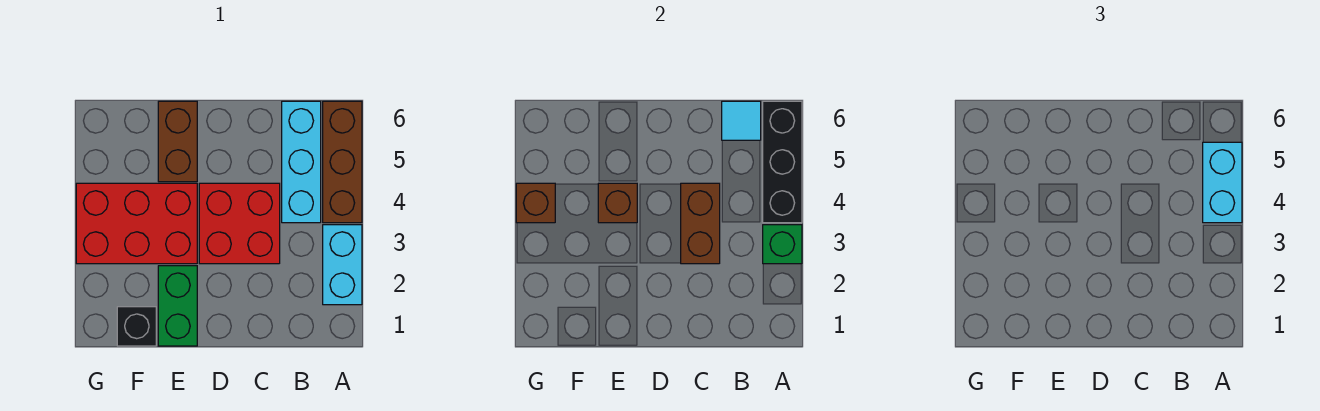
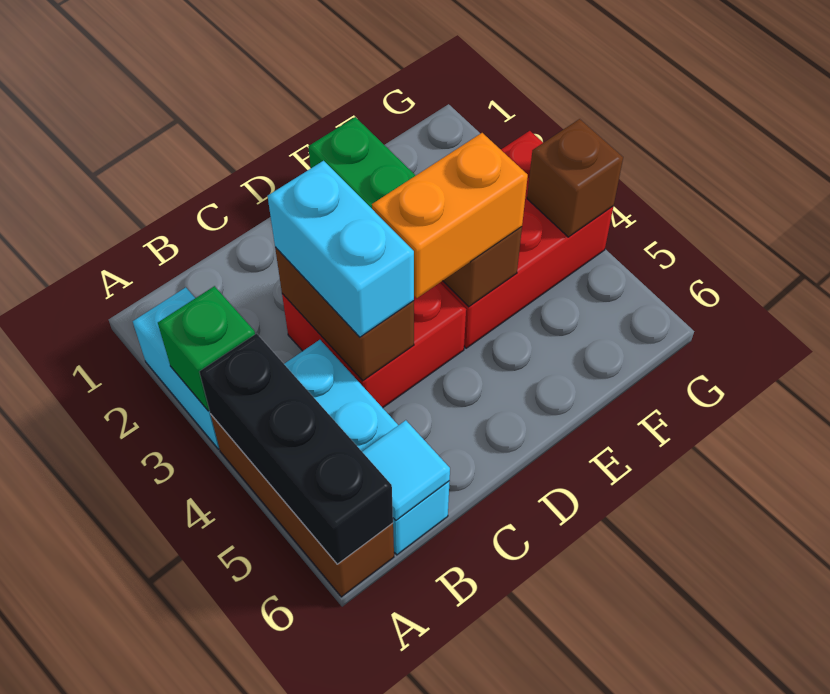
cyan brick A4:A5 level 3 -> cyan brick C3:C4 level 3
none -> orange brick D4:E4 level 3
brown brick E5:E6 level 1 -> none
black brick F1 level 1 -> none

